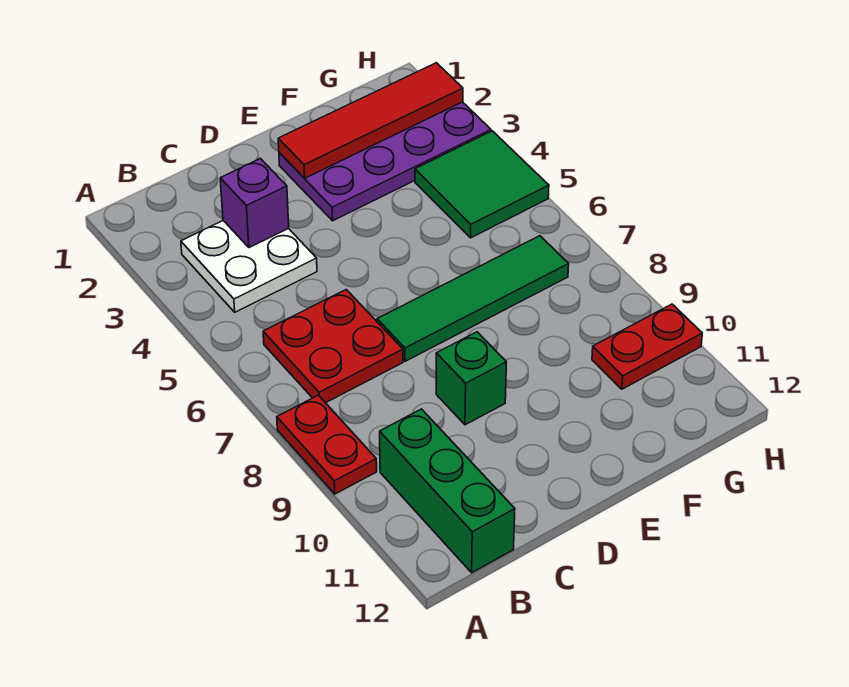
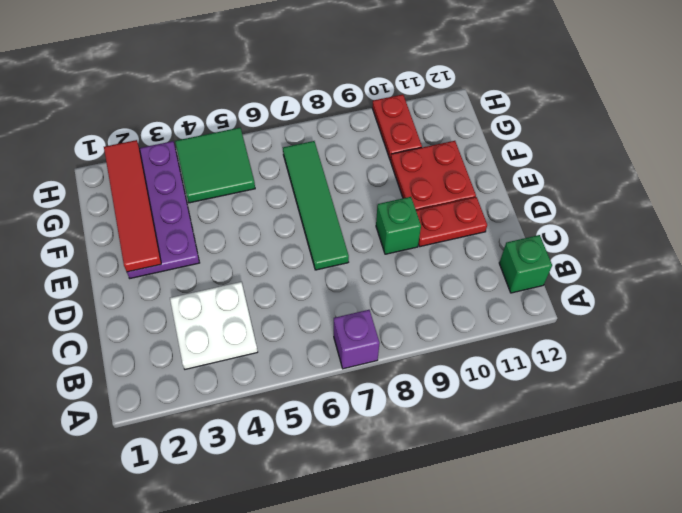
red plate A8:A9 level 1 -> red plate D10:D11 level 1
red plate B6:C7 level 1 -> red plate E10:F11 level 1
green brick B10:B12 level 1 -> green brick B12 level 1
purple brick C3 level 2 -> purple brick A7 level 1

